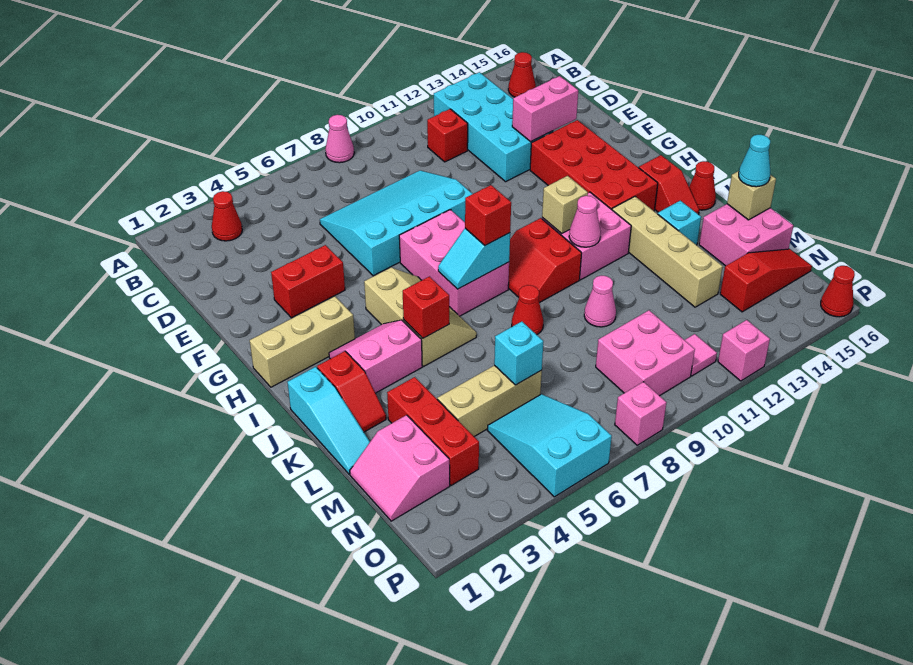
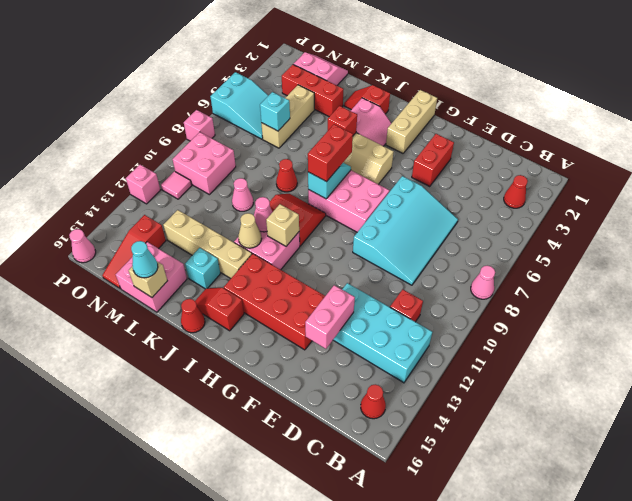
red brick I8 level 3 -> red brick I7:I8 level 3
cyan slope J1:L1 level 1 top J -> none
none -> tan cone J12 level 2
red cone P16 level 1 -> pink cone P16 level 1

